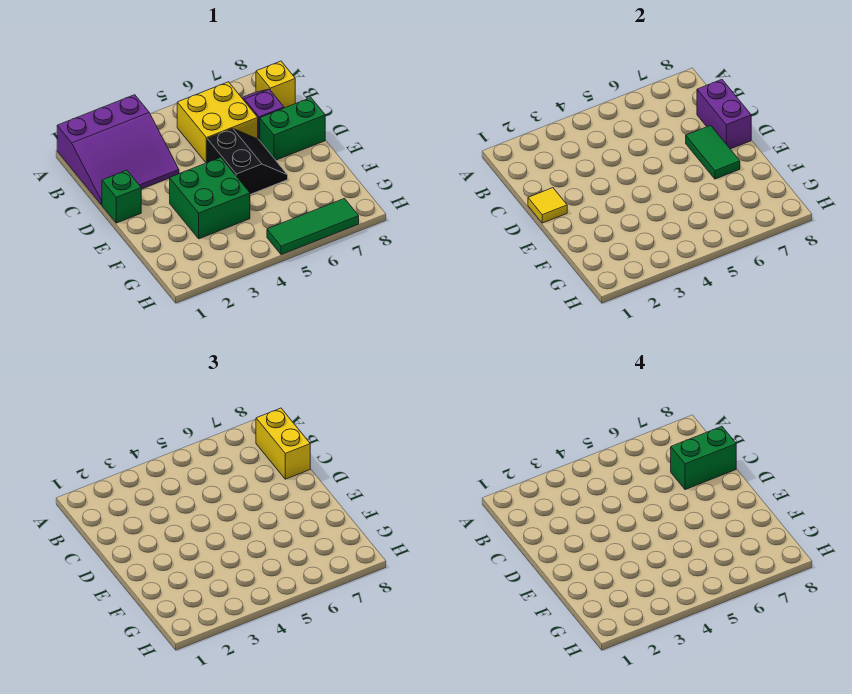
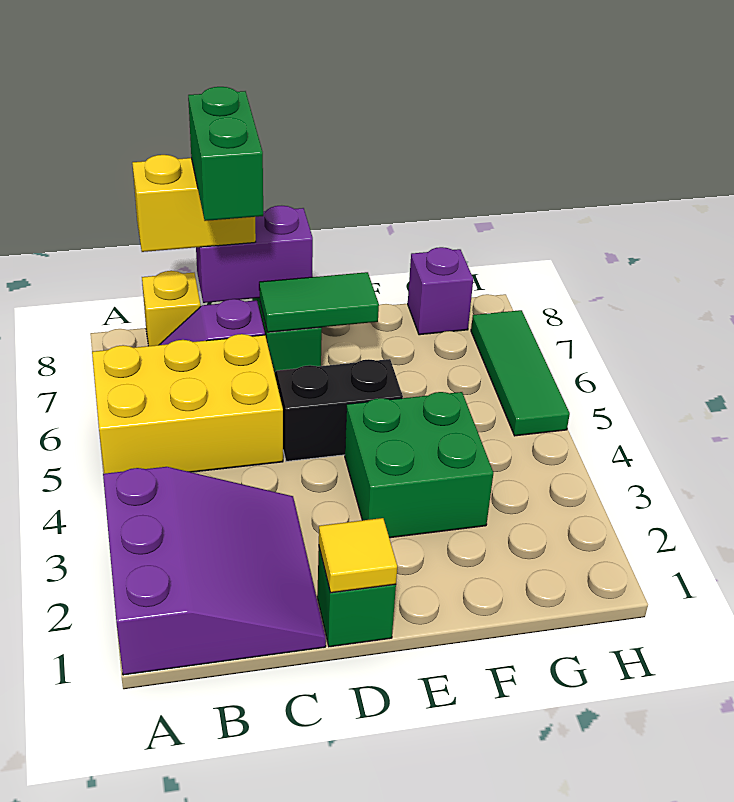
yellow brick B5:C6 level 1 -> yellow brick A5:C6 level 1
none -> purple brick G8 level 1

